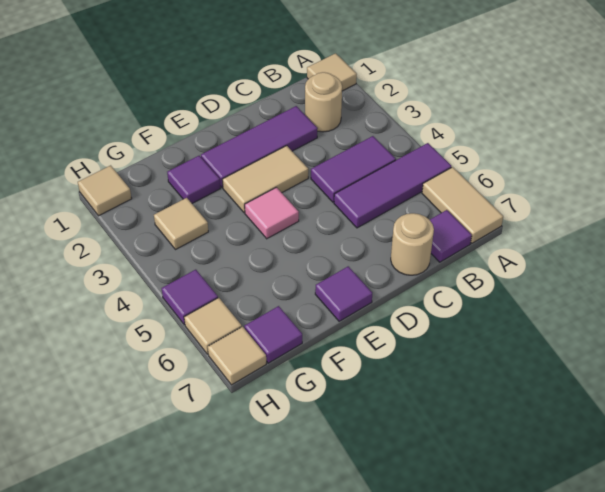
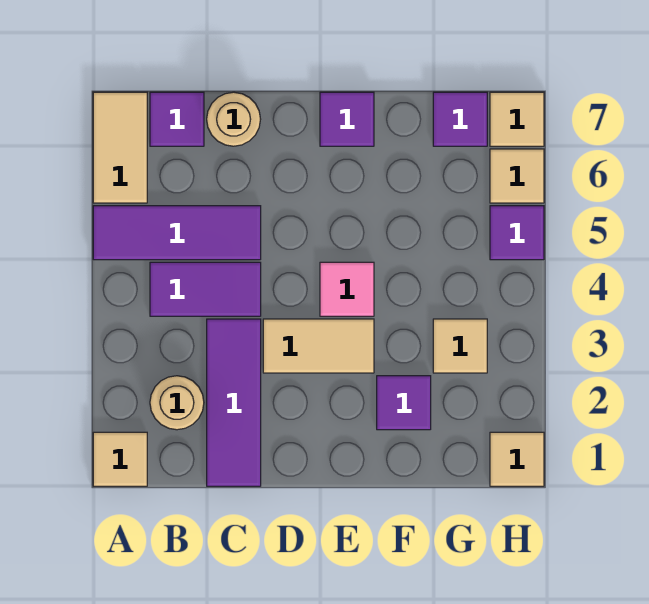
purple tile C2:E2 level 1 -> purple tile C1:C3 level 1

